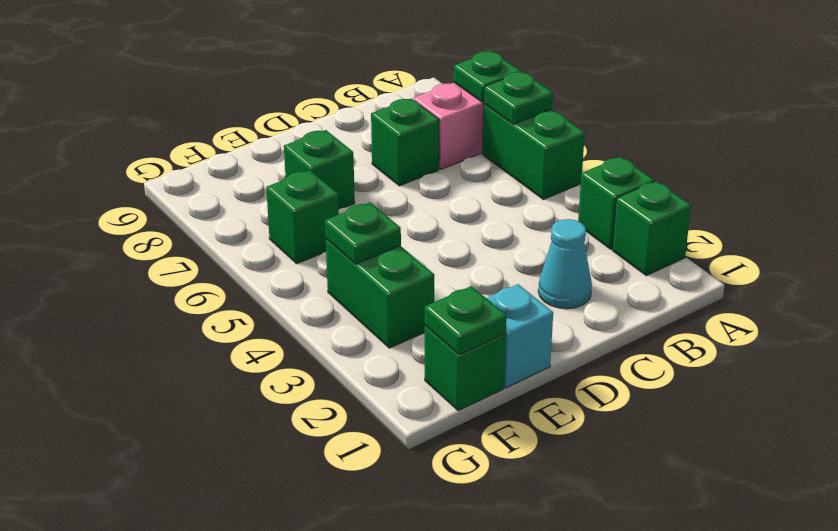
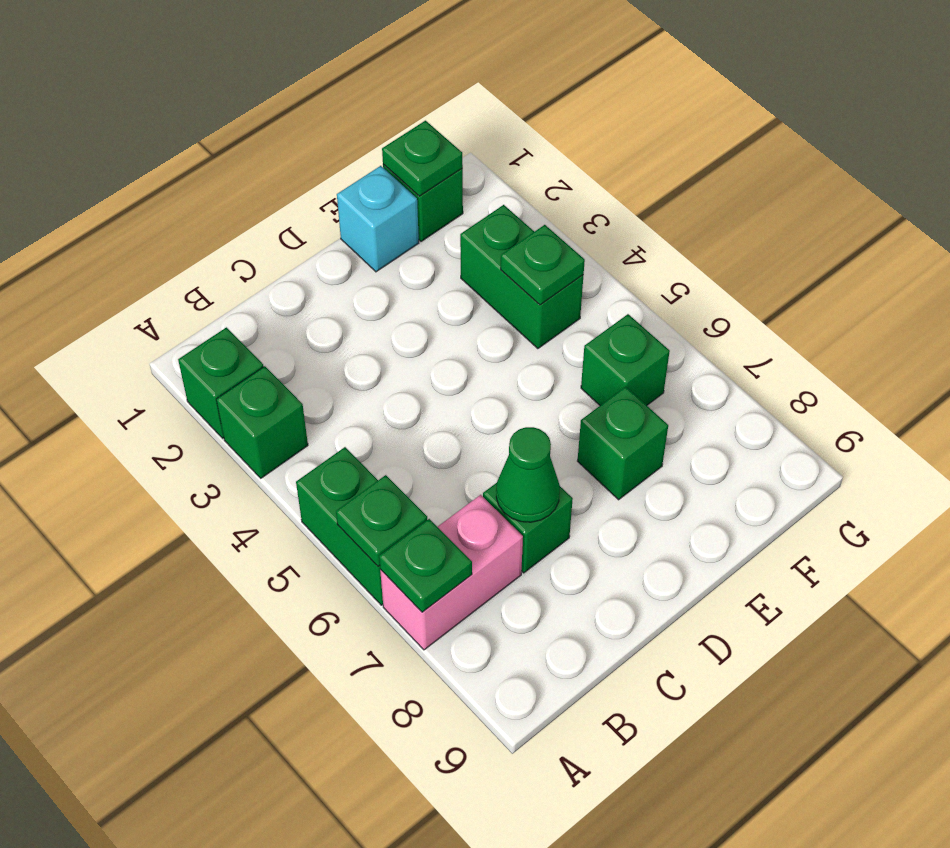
cyan cone C2 level 1 -> none
none -> green cone C7 level 2

